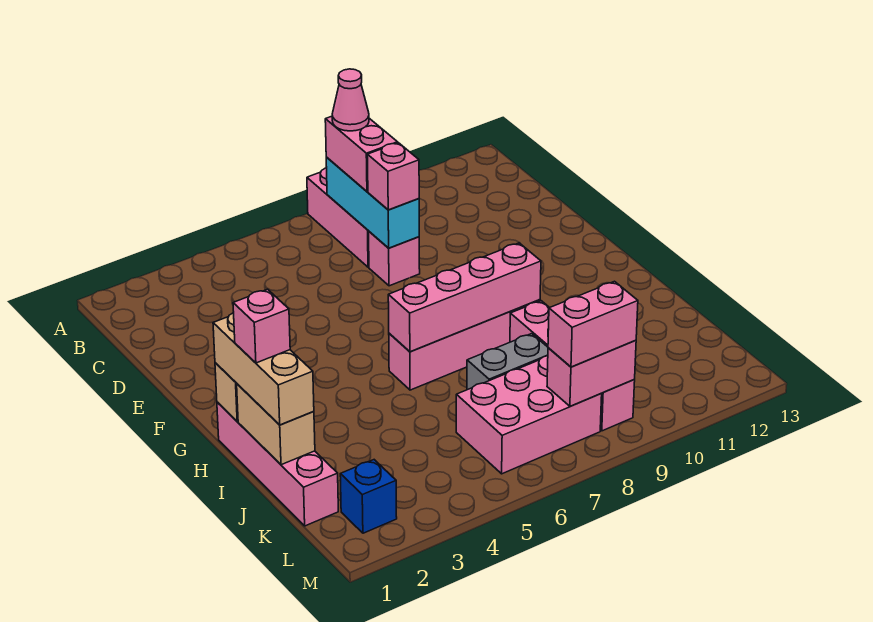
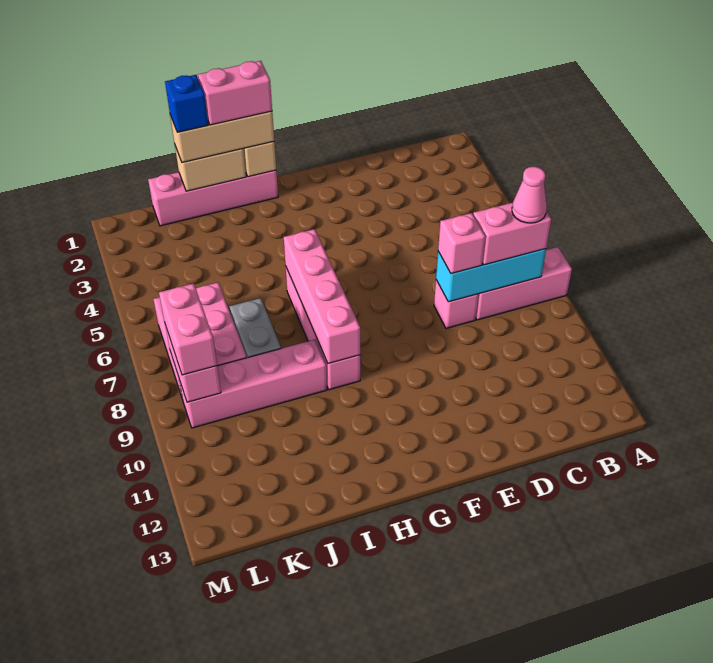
pink brick I1 level 4 -> pink brick H1:I1 level 4
blue brick L2 level 1 -> blue brick J1 level 4

